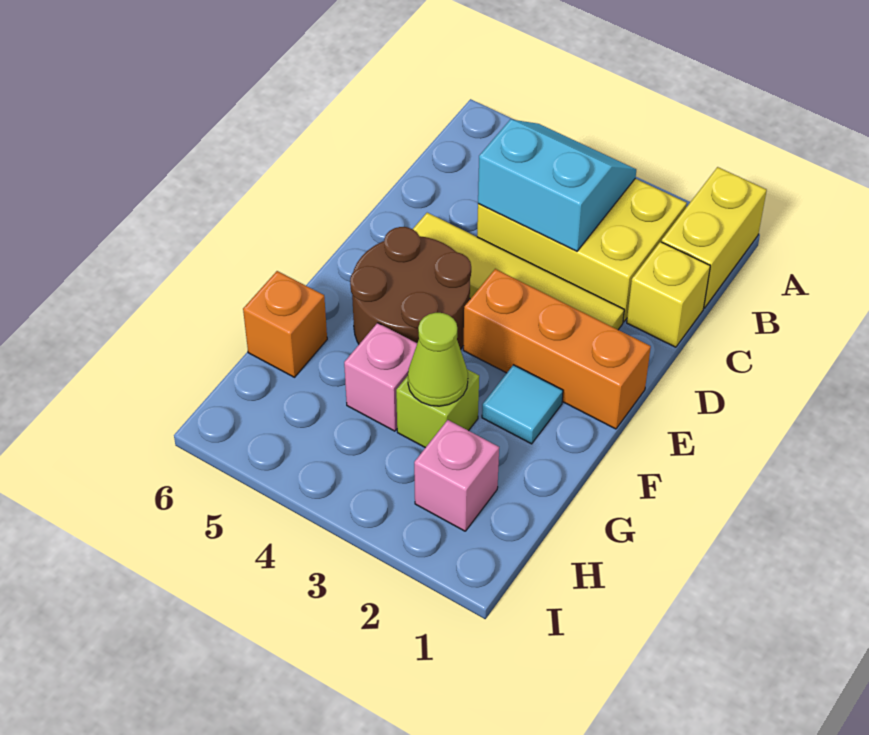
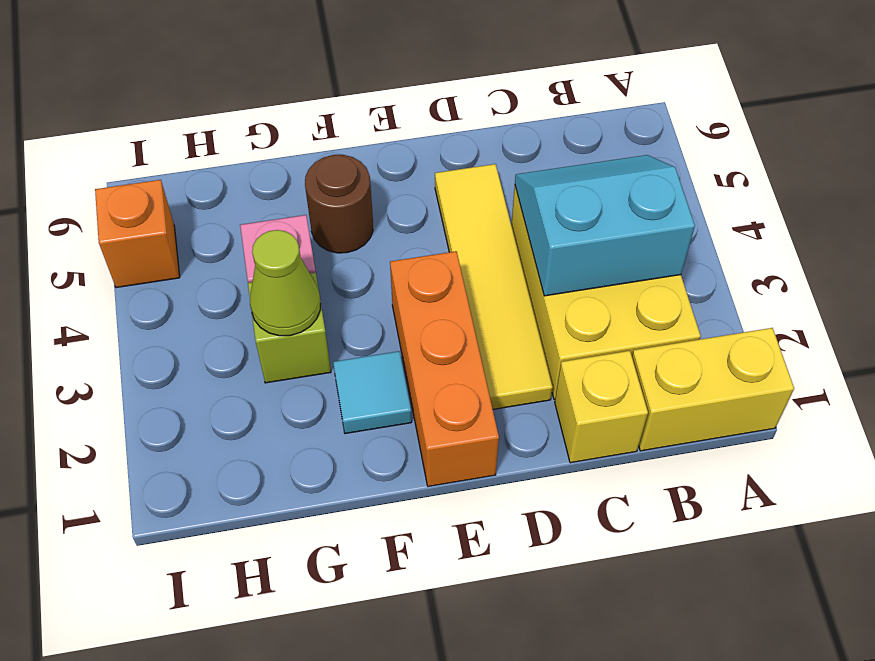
cyan slope B3:C4 level 2 top C -> cyan slope B3:C4 level 2 top 3
brown round brick E4:F5 level 1 -> brown round brick F5 level 1
orange brick G6 level 1 -> orange brick I5 level 1
pink brick H2 level 1 -> none

